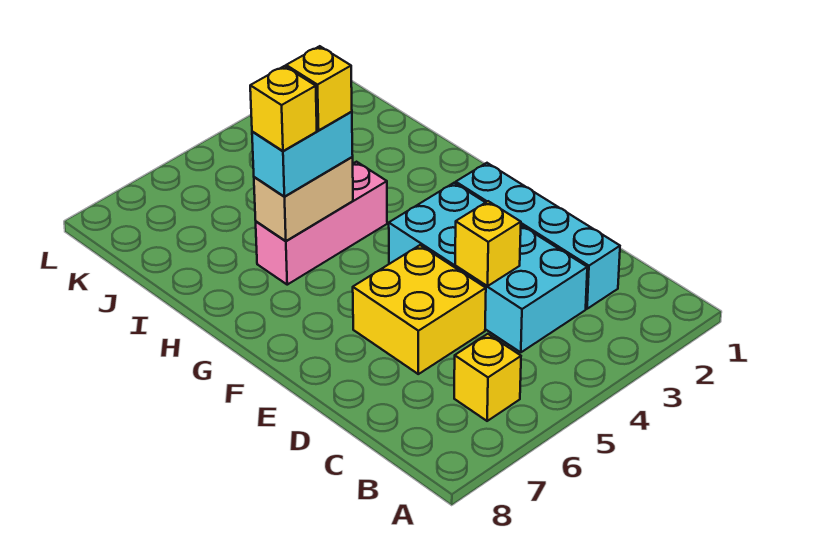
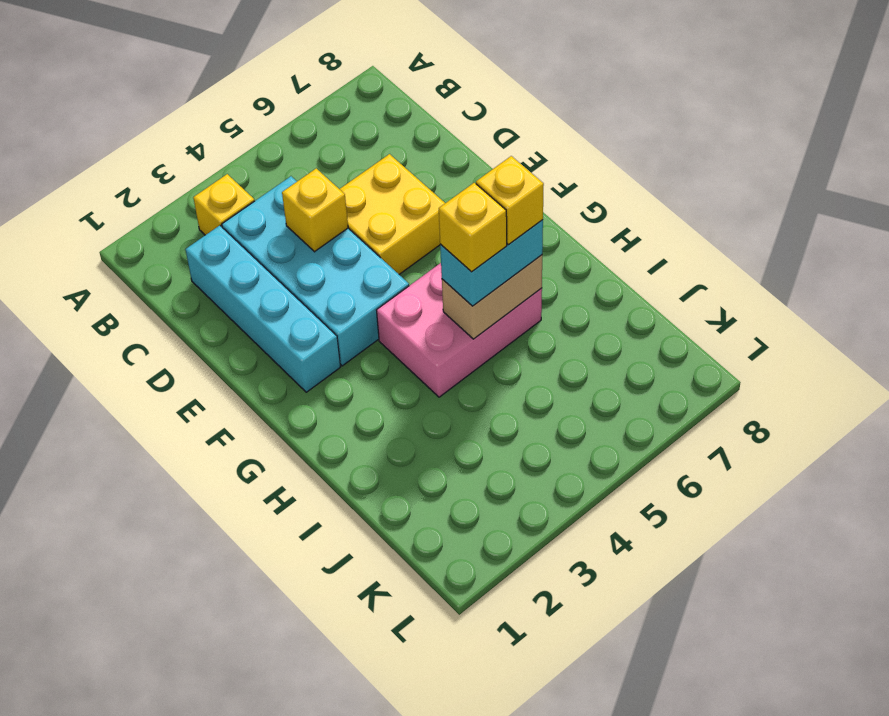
yellow brick B6 level 1 -> yellow brick B3 level 1
pink brick H4:H6 level 1 -> pink brick G4:H6 level 1

